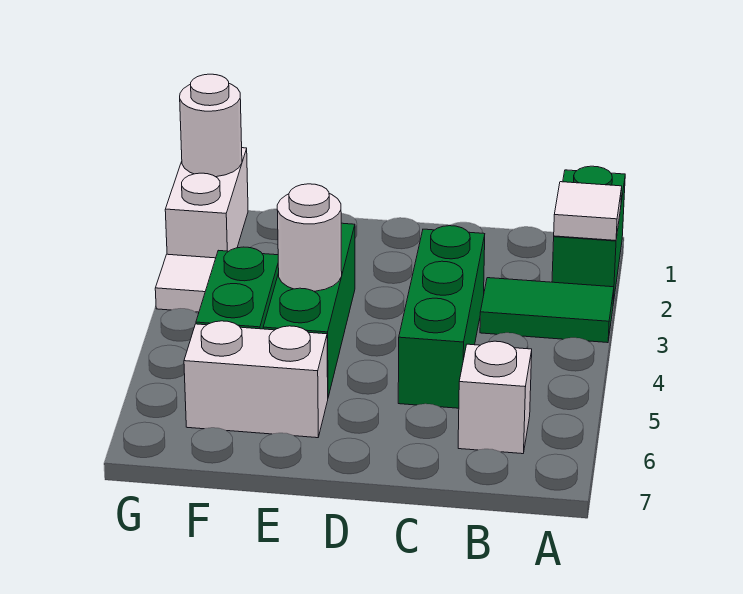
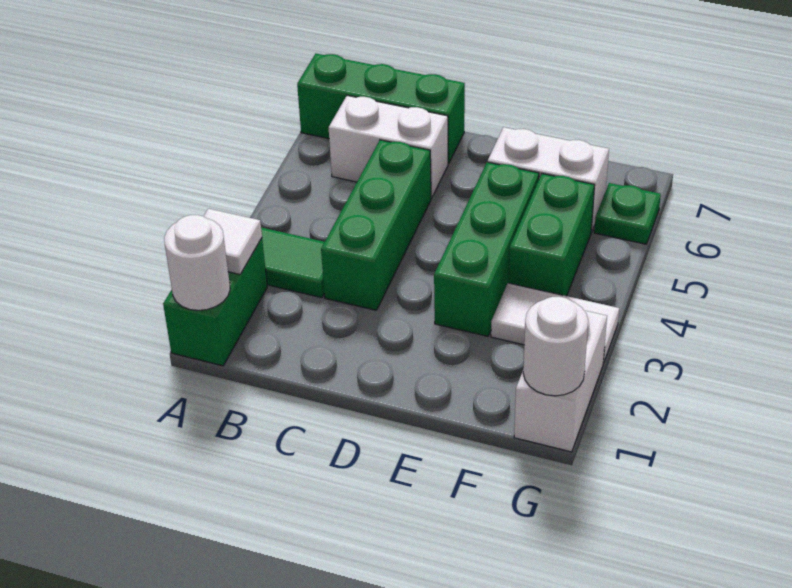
none -> green brick A7:C7 level 1
white brick B6 level 1 -> white brick B6:C6 level 1
white round brick E4 level 2 -> white round brick A1 level 2
none -> green plate G6 level 1

